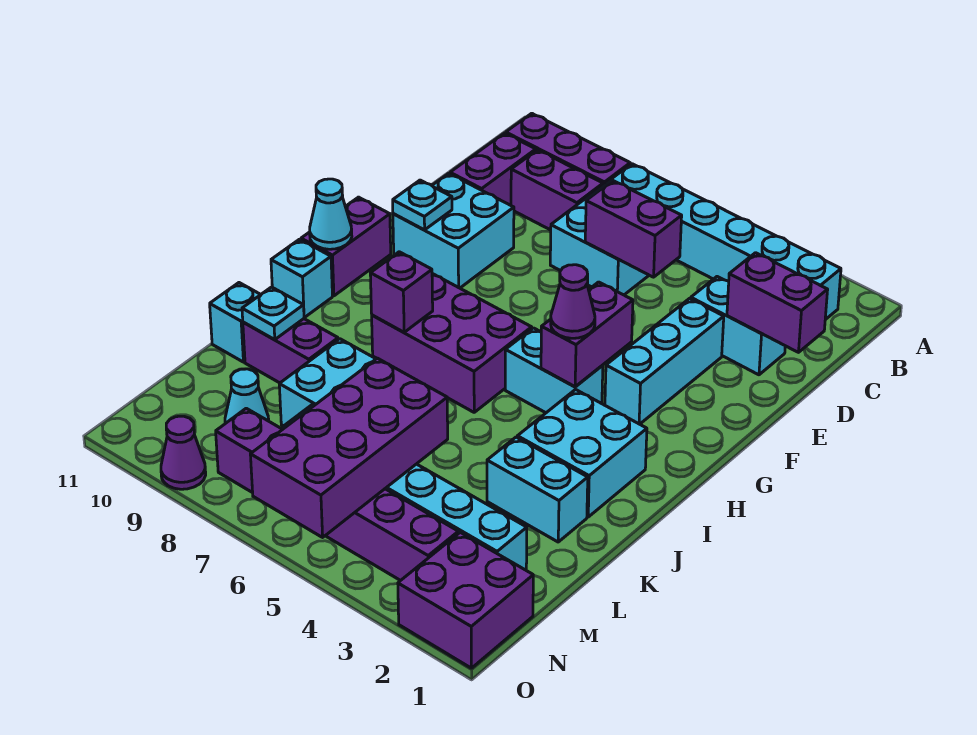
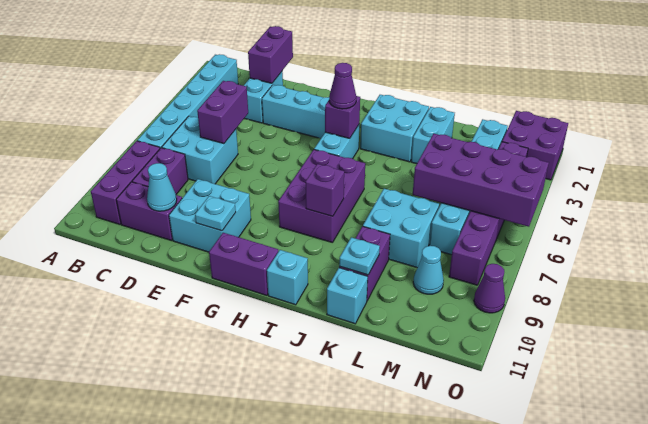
purple brick G4:H4 level 2 -> purple brick H4 level 2
cyan cone H11 level 2 -> cyan cone D10 level 2

